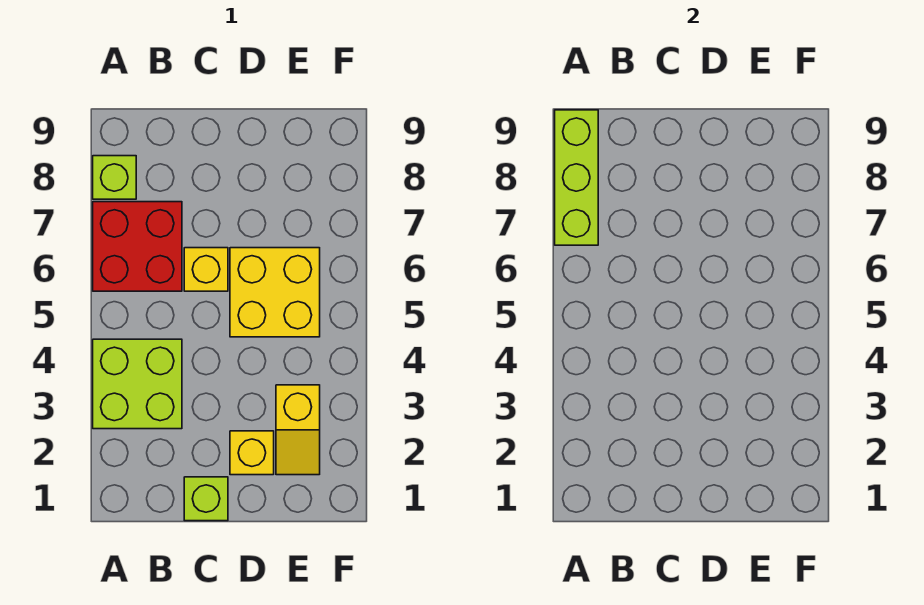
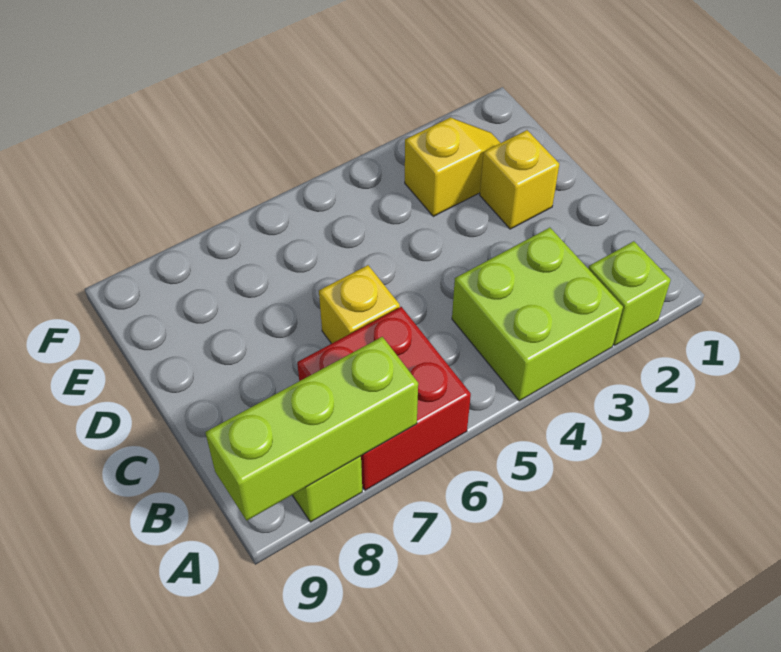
lime brick C1 level 1 -> lime brick A2 level 1
yellow brick D5:E6 level 1 -> none

